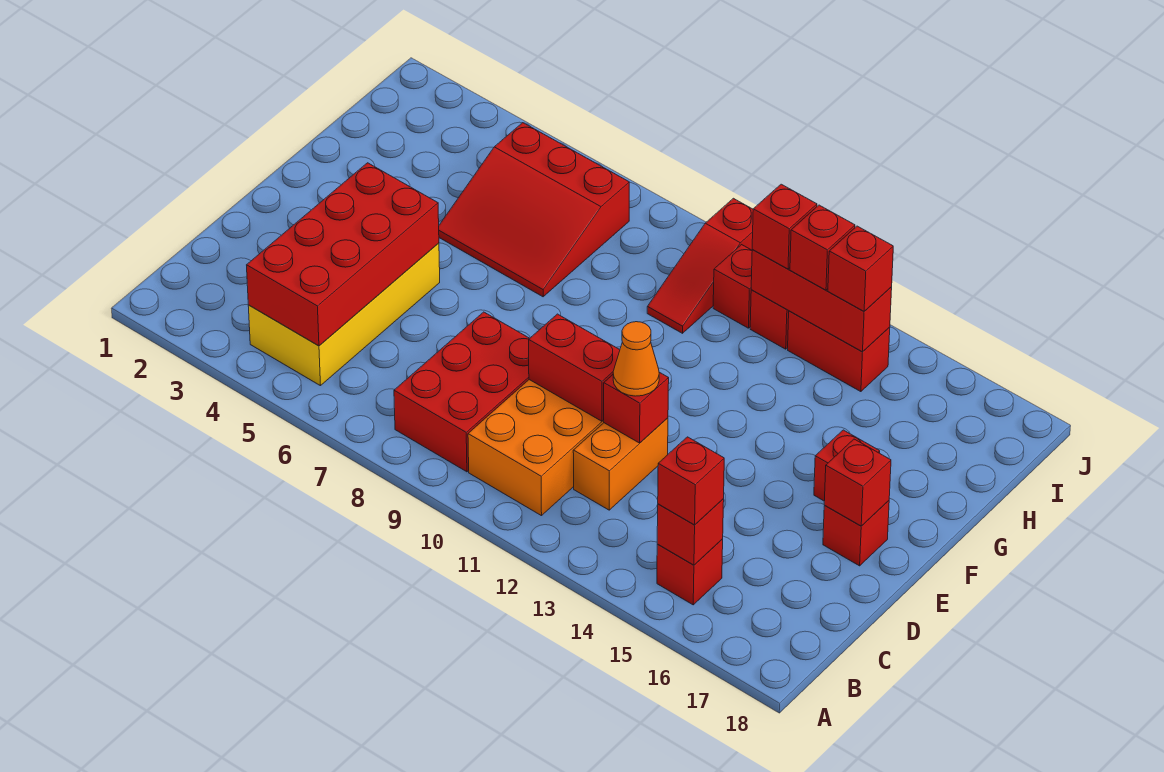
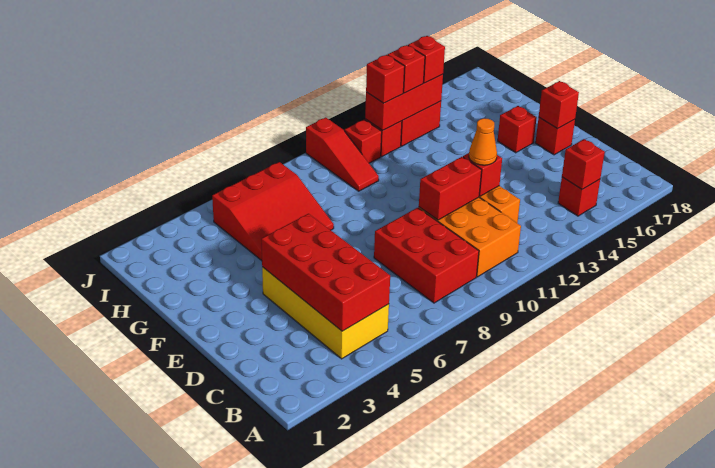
red brick B15 level 3 -> none

